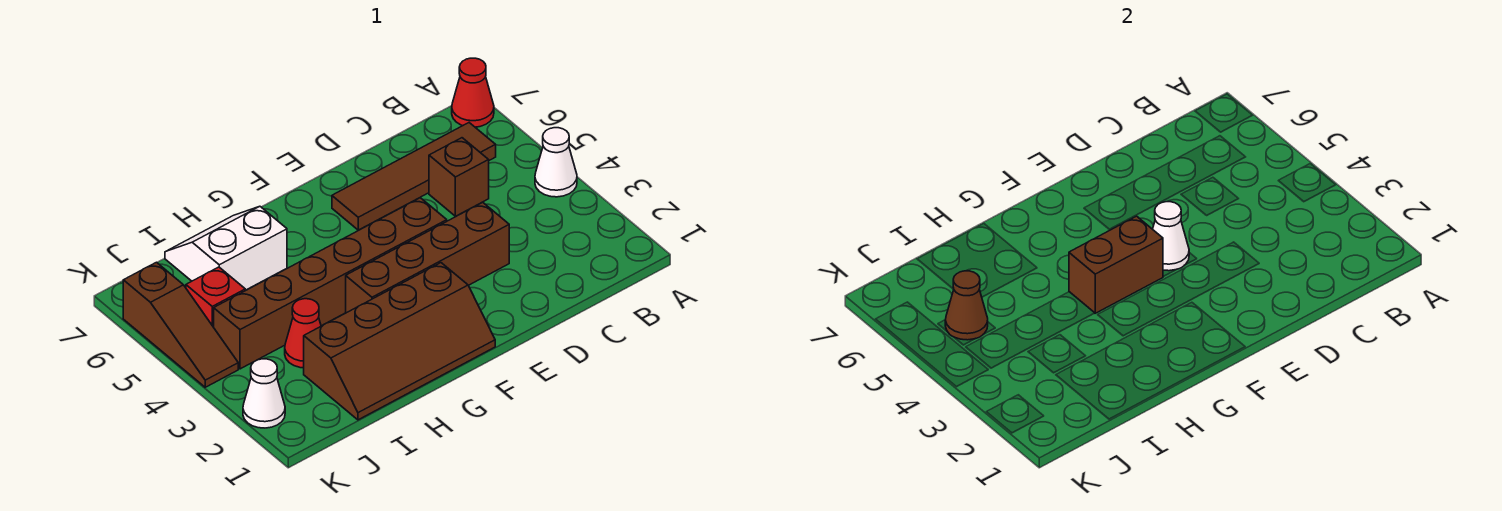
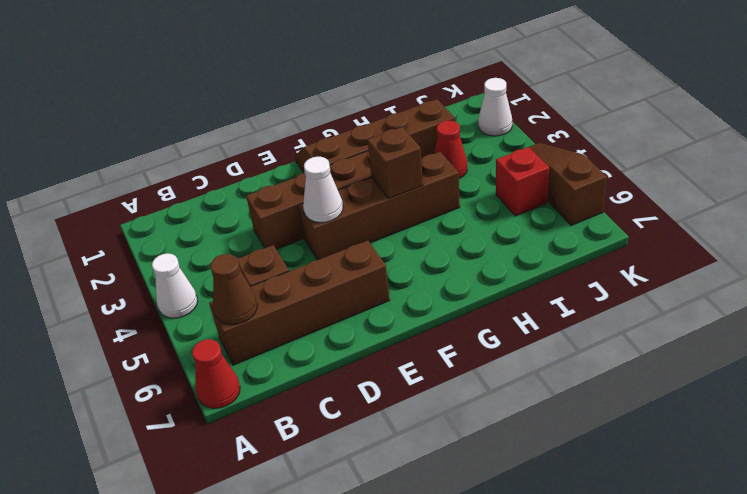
brown tile B6:E6 level 1 -> brown brick B6:E6 level 1
brown brick E4:J4 level 1 -> brown brick E4:H4 level 1
brown brick F4:G4 level 2 -> brown brick G4 level 2
white slope H6:I7 level 1 top 6 -> none
brown cone J5 level 2 -> brown cone B6 level 2

